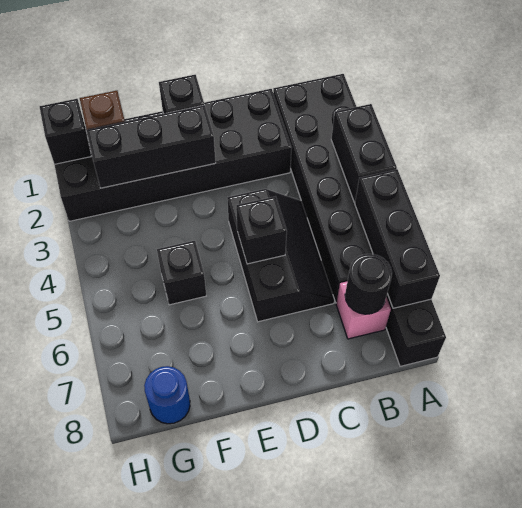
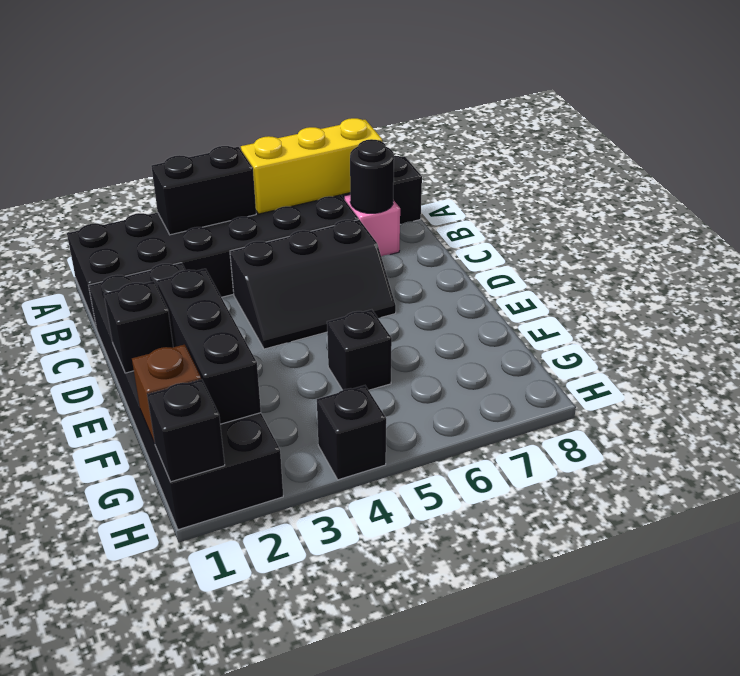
black brick A5:A7 level 2 -> yellow brick A5:A7 level 2
black slope C4:D6 level 1 top D -> black slope C4:D6 level 1 top C
black brick D5 level 2 -> black brick H4 level 1
blue round brick G8 level 1 -> none

